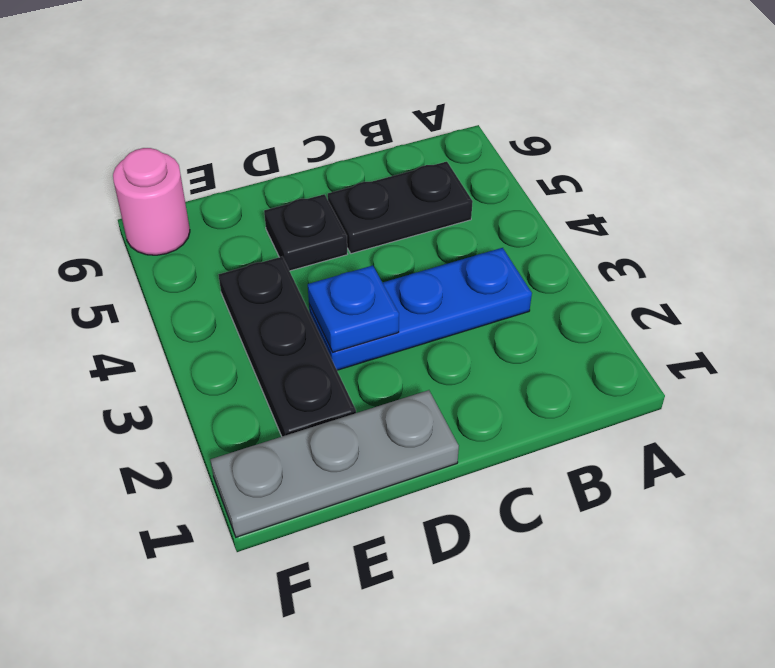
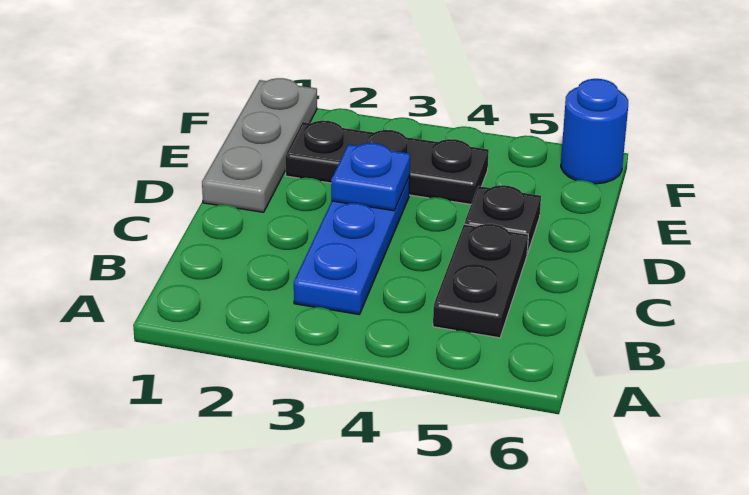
pink round brick F6 level 1 -> blue round brick F6 level 1

